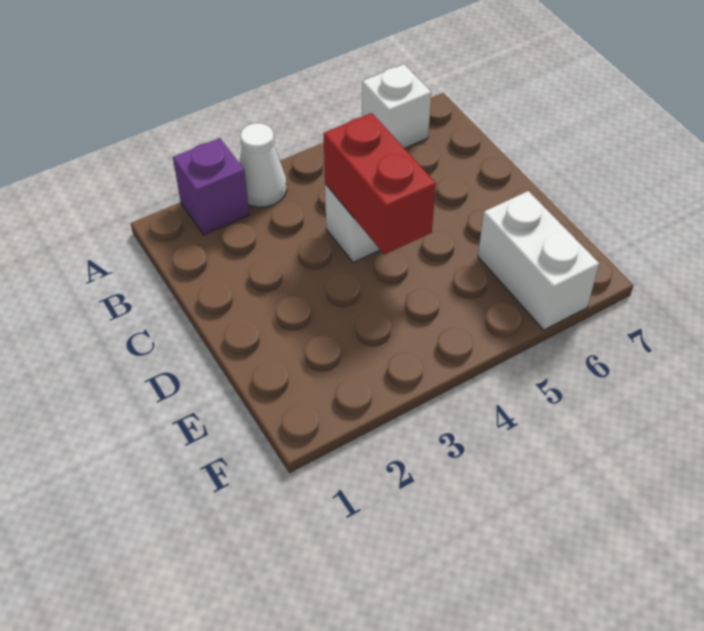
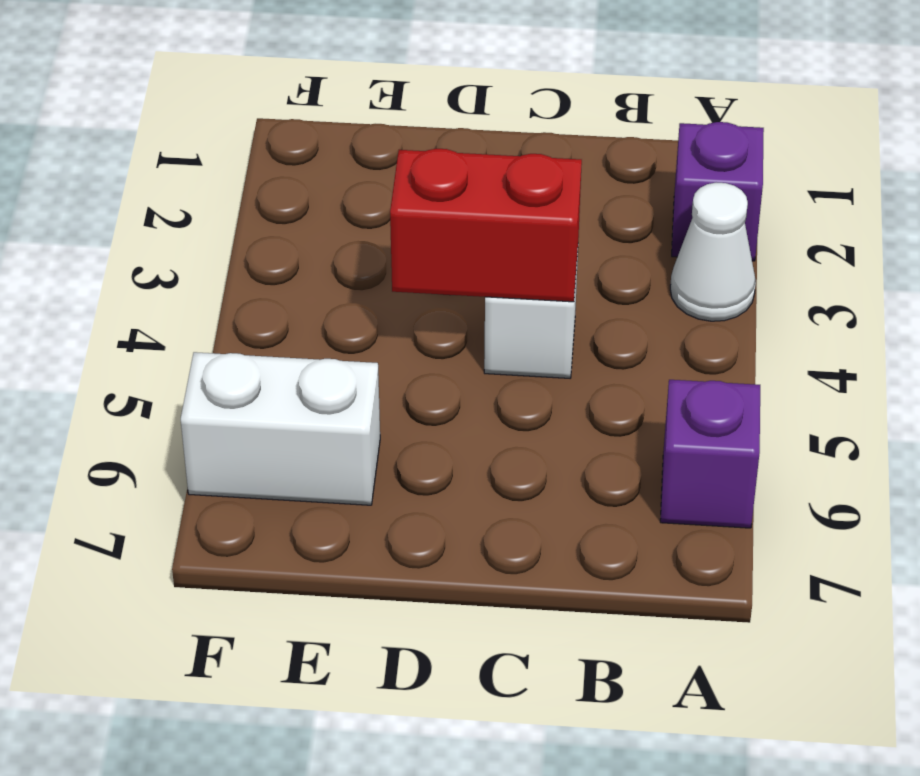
white brick A6 level 1 -> purple brick A6 level 1

